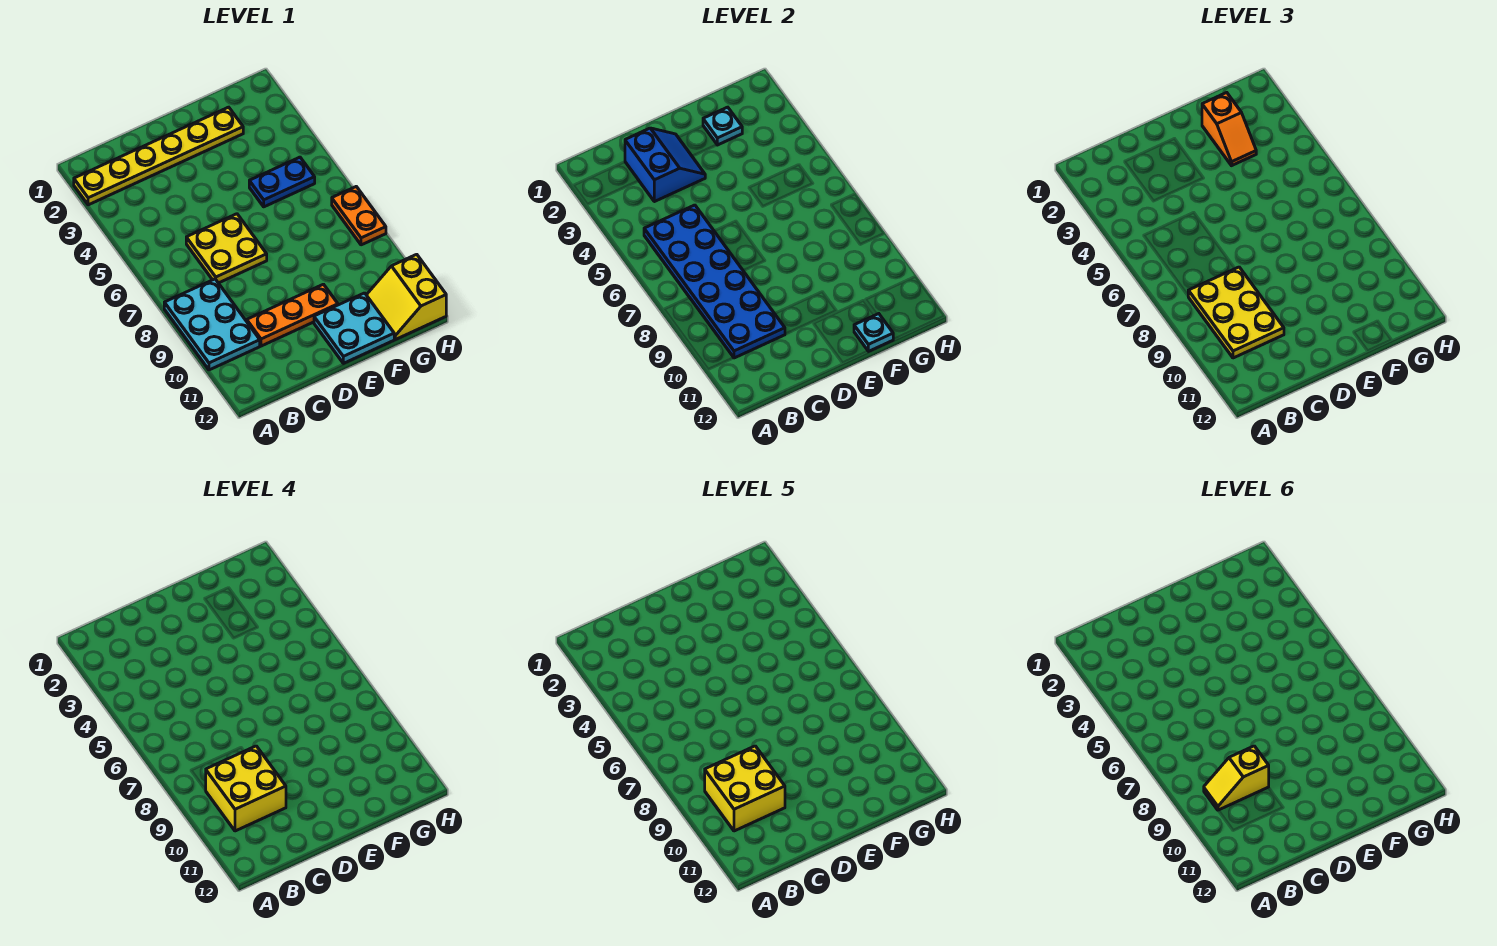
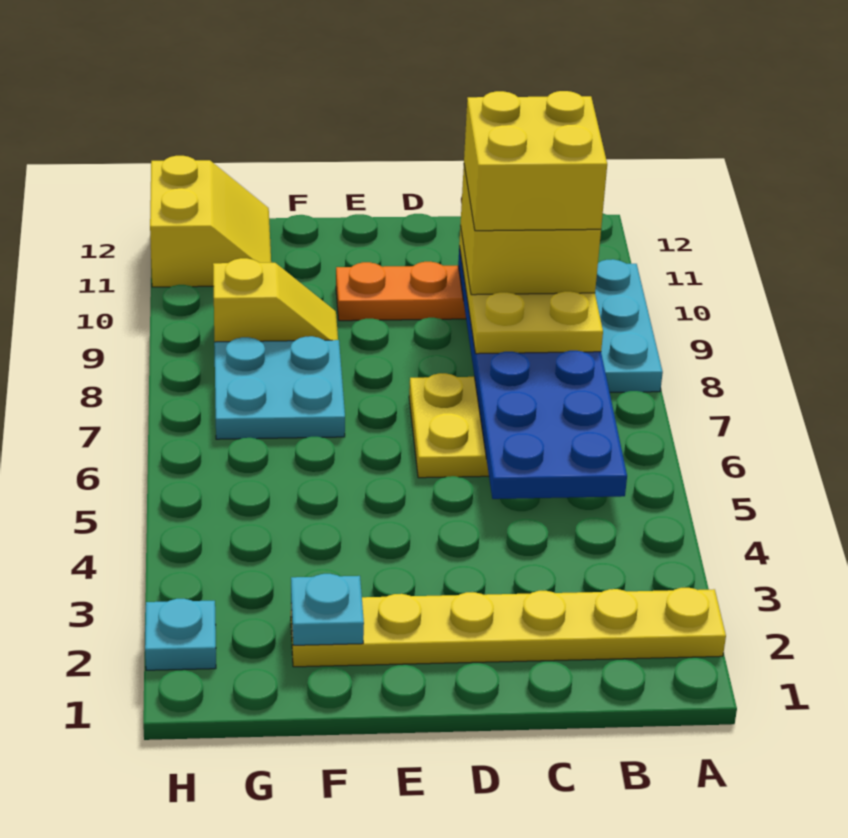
yellow slope B9:C9 level 6 top C -> yellow slope F9:G9 level 1 top G
blue slope C2:D3 level 2 top C -> none
cyan plate E11:F12 level 1 -> cyan plate F7:G8 level 1
orange slope F2:F3 level 3 top 2 -> none
blue plate F5:G5 level 1 -> none
cyan plate F12 level 2 -> cyan plate H2 level 1
orange plate H7:H8 level 1 -> none

